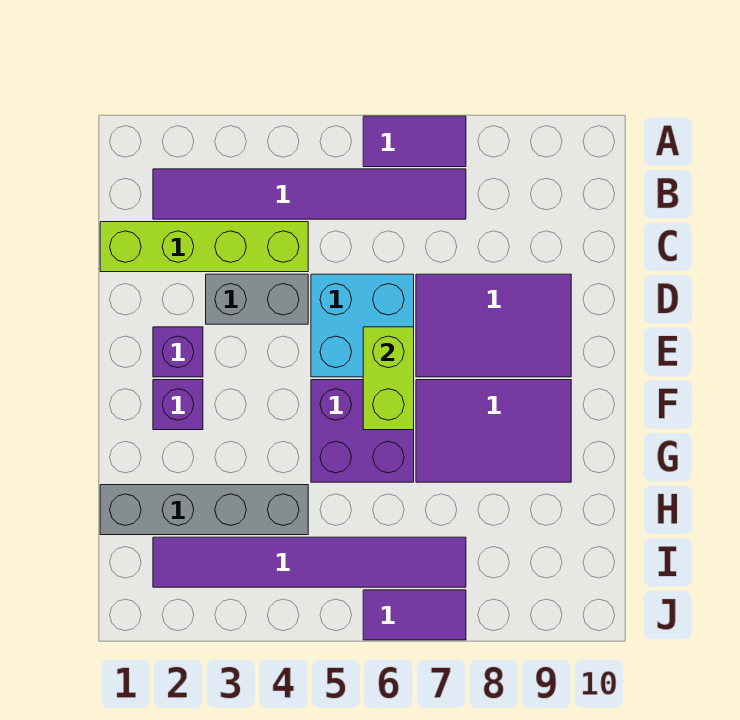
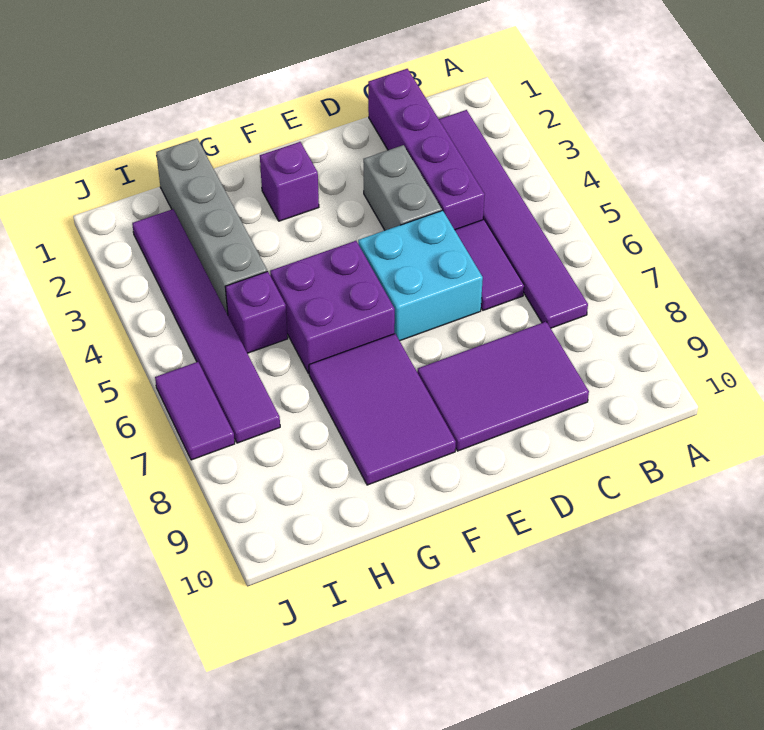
purple tile A6:A7 level 1 -> purple tile C5:C6 level 1
lime brick C1:C4 level 1 -> purple brick C1:C4 level 1
purple tile D7:E9 level 1 -> purple tile C8:E9 level 1
purple brick E2 level 1 -> purple brick H5 level 1
lime brick E6:F6 level 2 -> none

